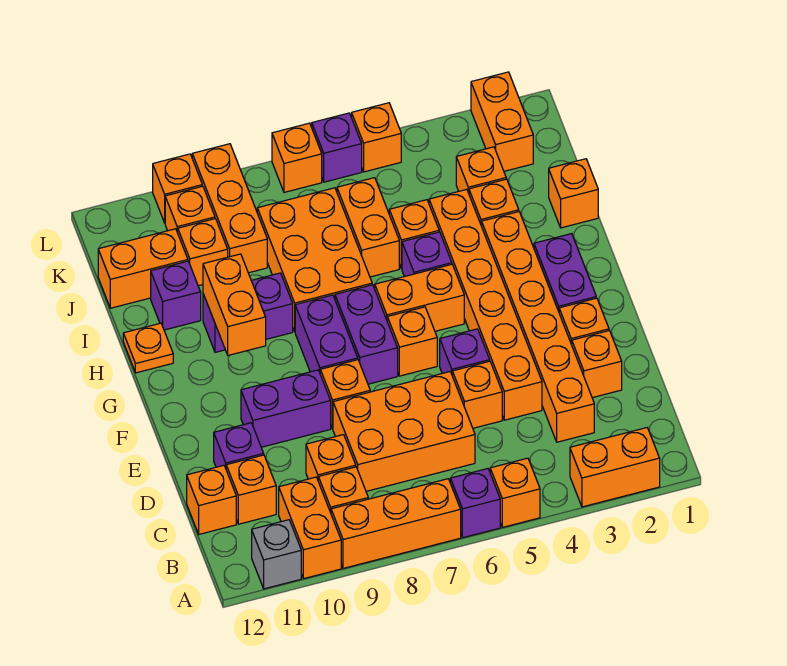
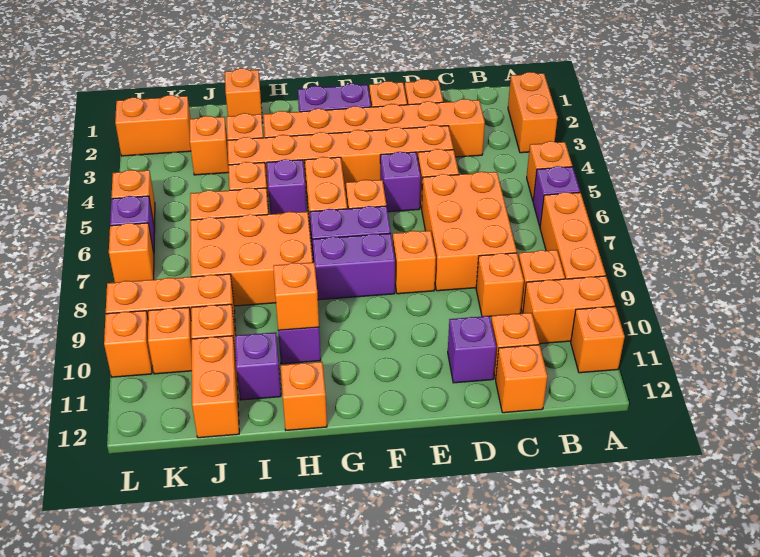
grey brick A11 level 1 -> orange brick A11 level 1
purple brick E9:E10 level 1 -> none
orange brick G10:H10 level 2 -> orange brick H10 level 2
orange plate H12 level 1 -> orange brick H12 level 1

